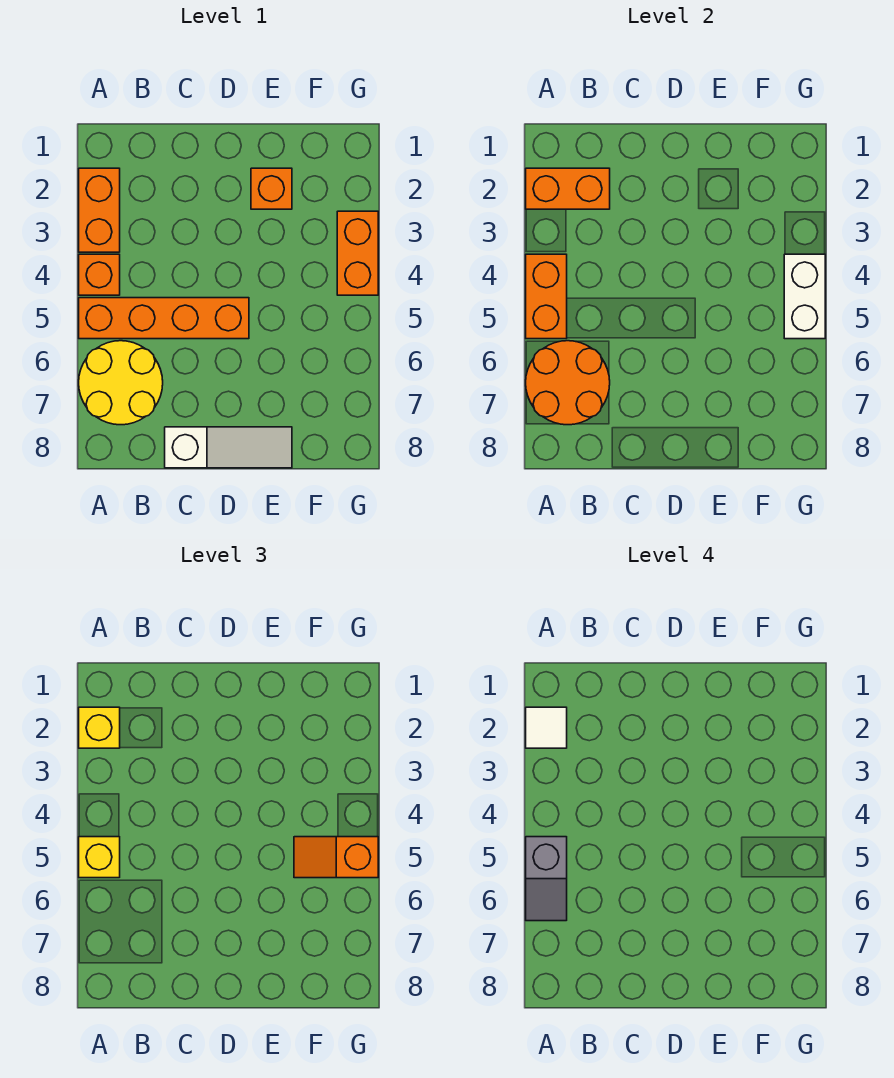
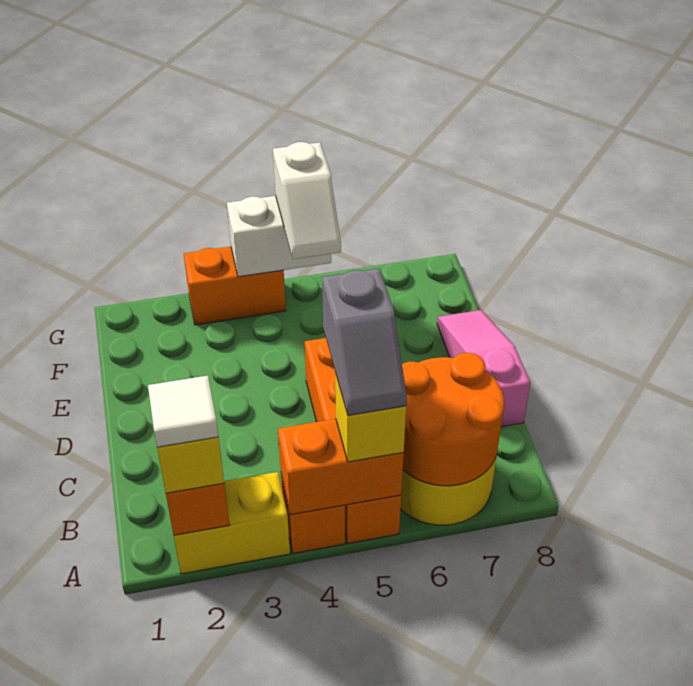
orange brick A2:A3 level 1 -> yellow brick A2:A3 level 1
grey slope A5:A6 level 4 top 5 -> grey slope A5:B5 level 4 top B
white slope C8:E8 level 1 top C -> pink slope C8:E8 level 1 top C
orange brick E2 level 1 -> none
orange slope F5:G5 level 3 top G -> white slope F5:G5 level 3 top G

